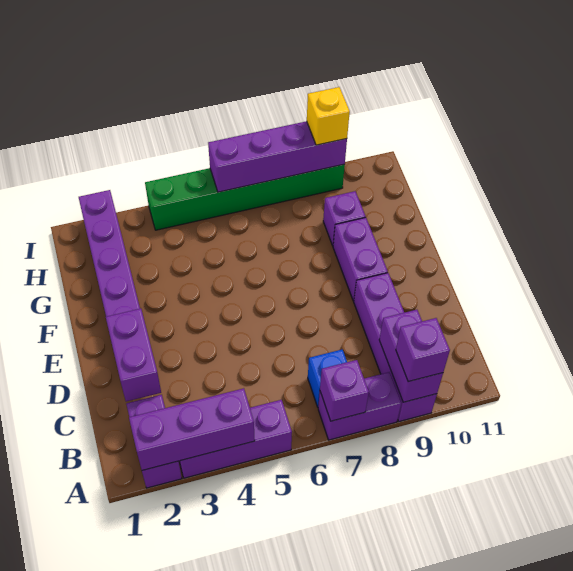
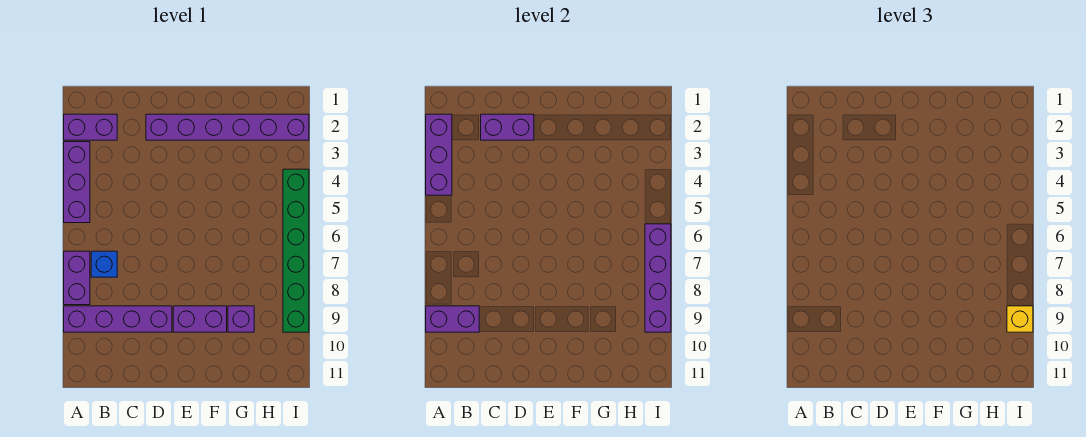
purple brick A7 level 2 -> none
purple brick A9 level 3 -> none

